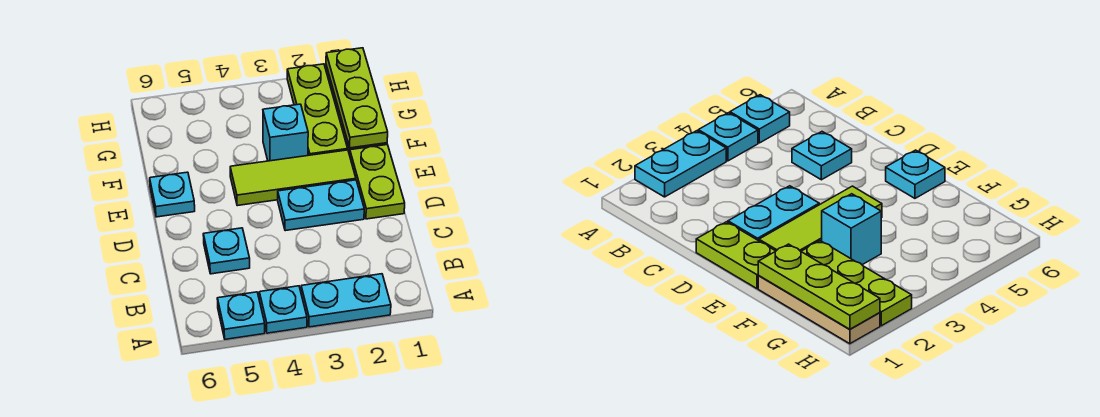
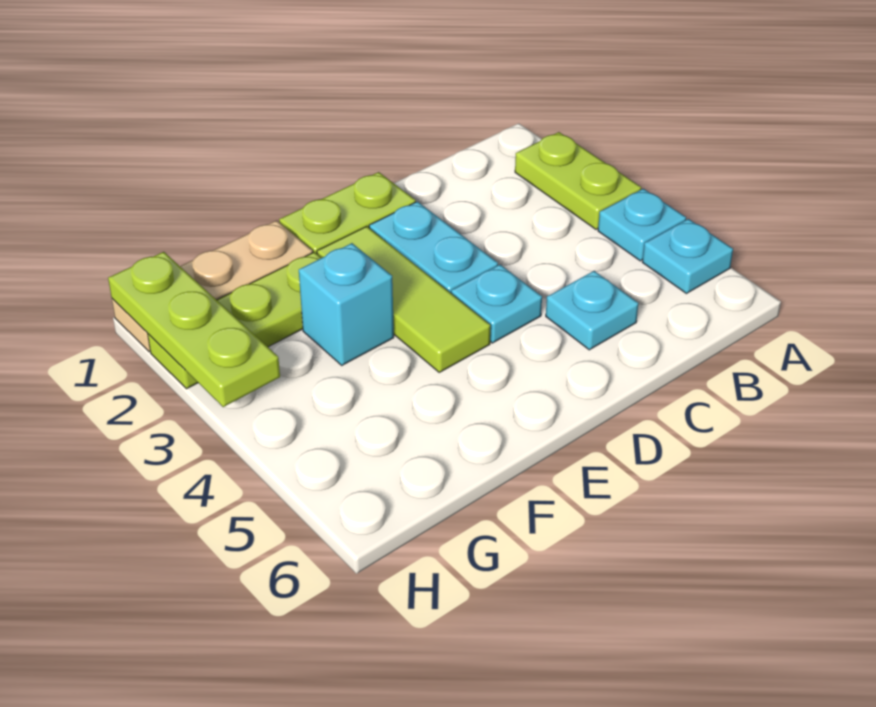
cyan plate A2:A3 level 1 -> lime plate A2:A3 level 1
cyan plate E6 level 1 -> cyan plate D4 level 1
lime plate F1:H1 level 2 -> lime plate H1:H3 level 2

